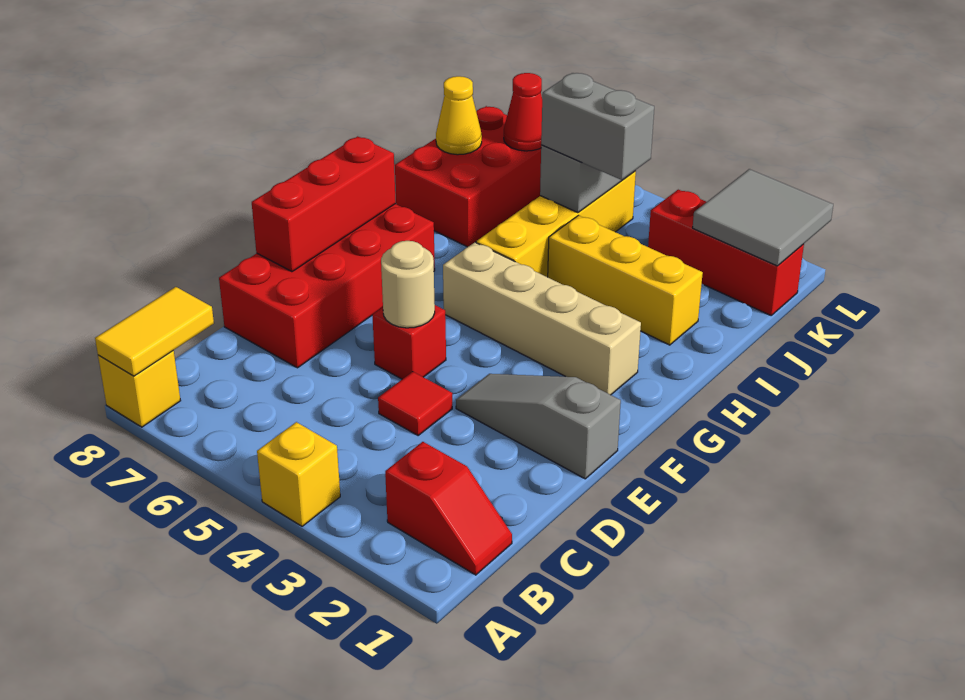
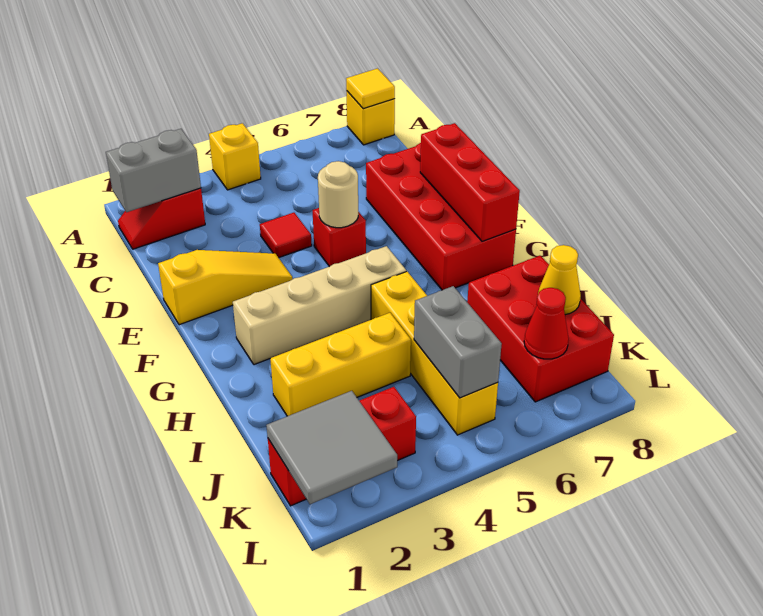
yellow tile A8:B8 level 2 -> yellow tile A8 level 2
grey slope E1:E3 level 1 top 1 -> yellow slope E1:E3 level 1 top 1
grey brick J4:J5 level 3 -> grey brick B1:B2 level 2

